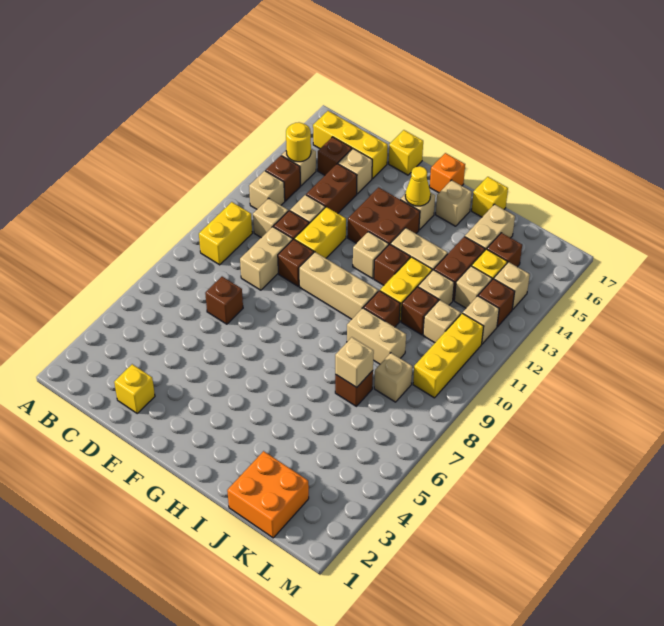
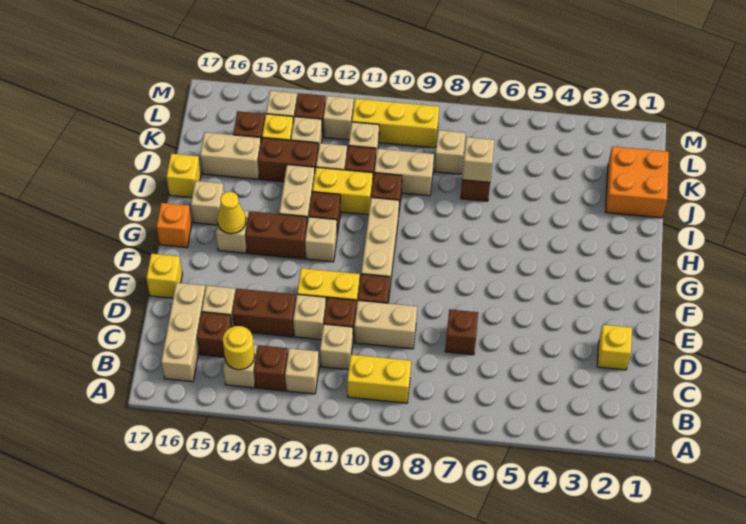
yellow brick B16:D16 level 1 -> tan brick B16:D16 level 1
brown brick F13:G14 level 1 -> brown brick G13:G14 level 1
tan brick I9:J9 level 1 -> tan brick J9:J10 level 1

